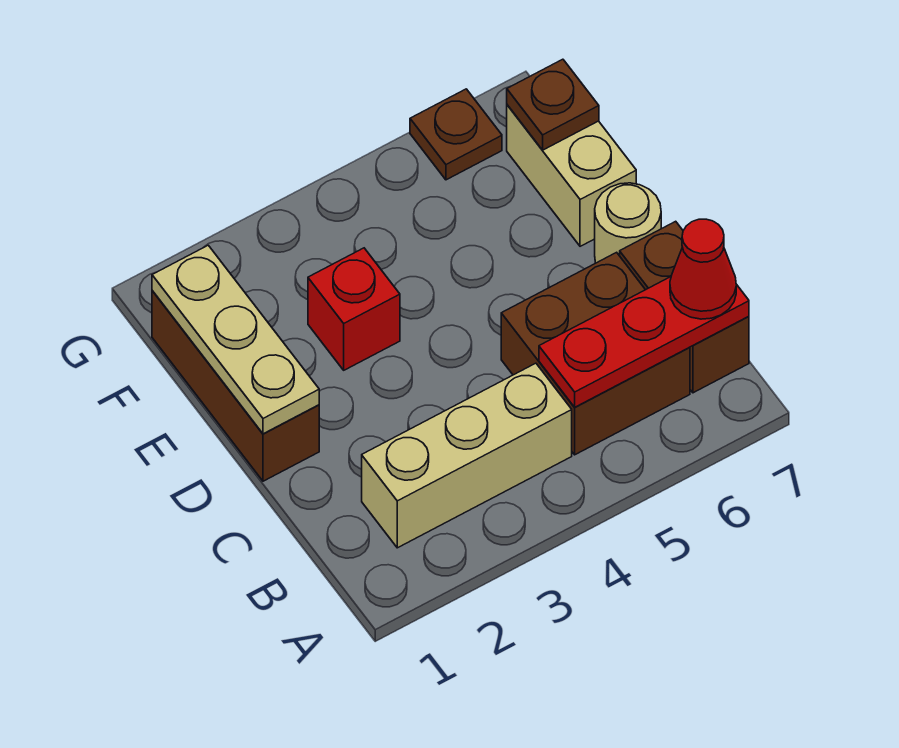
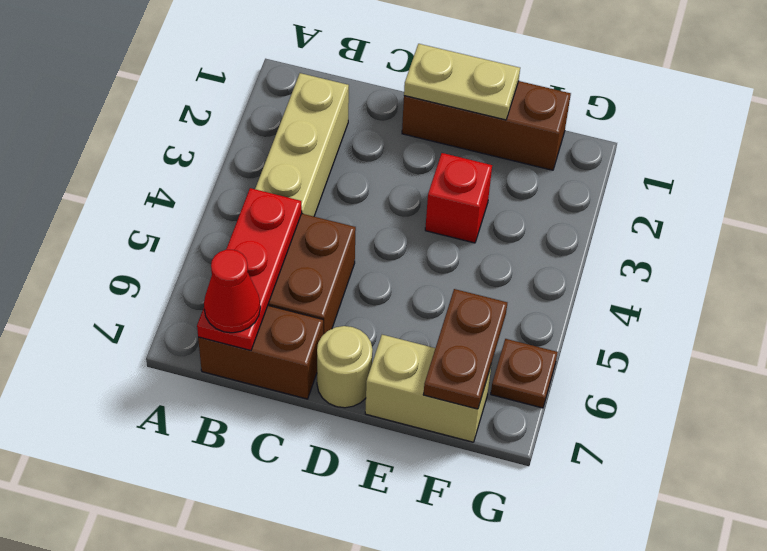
tan plate D1:F1 level 2 -> tan plate D1:E1 level 2
brown plate F7 level 2 -> brown plate F6:F7 level 2

